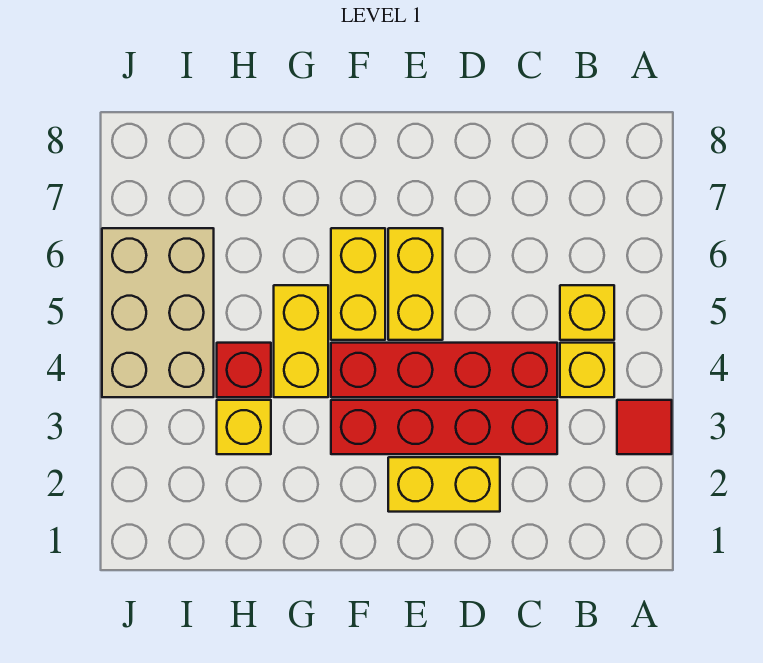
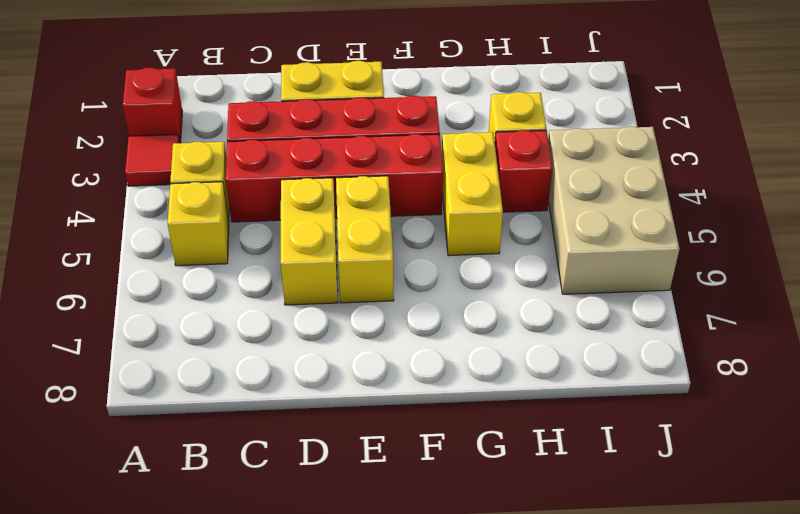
none -> red brick A2 level 1
yellow brick F5:F6 level 1 -> yellow brick D5:D6 level 1

